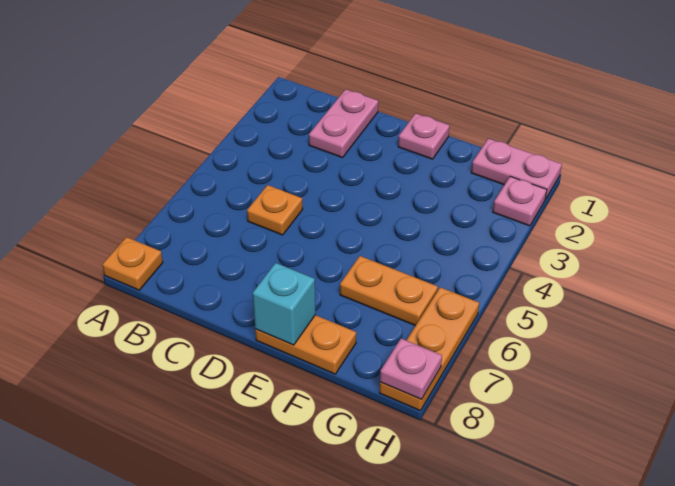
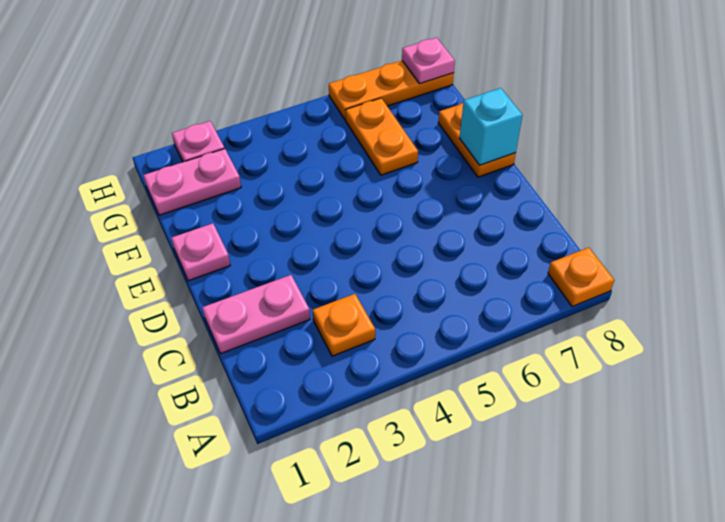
orange plate C5 level 1 -> orange plate B3 level 1
pink plate G1:H1 level 1 -> pink plate G1:G2 level 1

